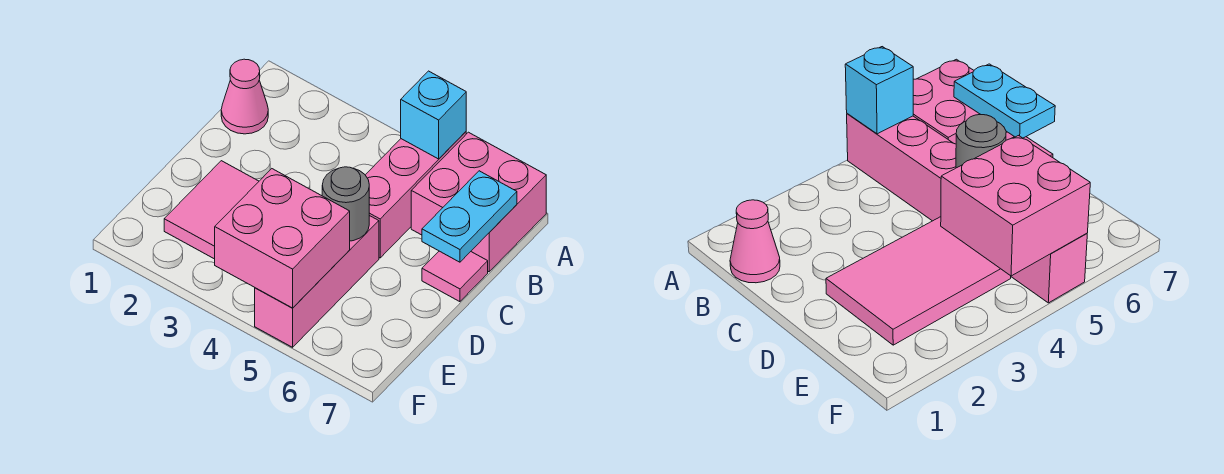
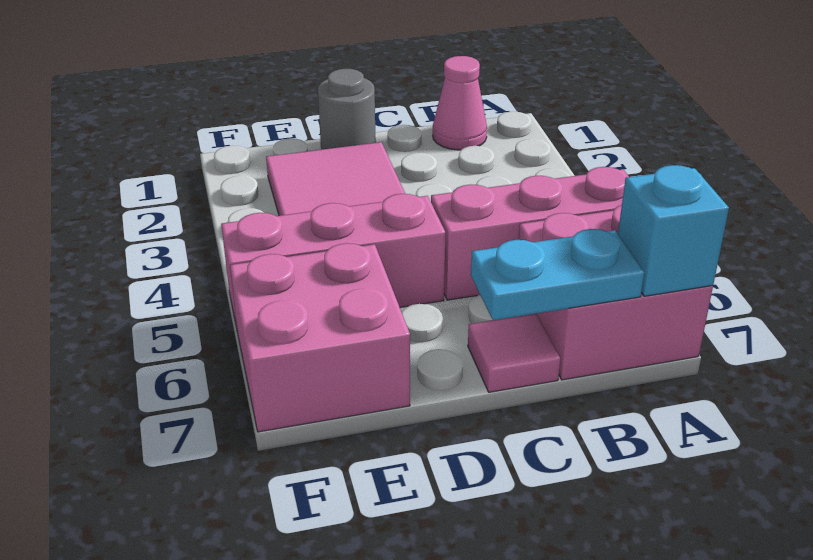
cyan brick A5 level 2 -> cyan brick A7 level 2
grey round brick D5 level 2 -> grey round brick D1 level 1
pink brick E4:F5 level 2 -> pink brick E6:F7 level 1

